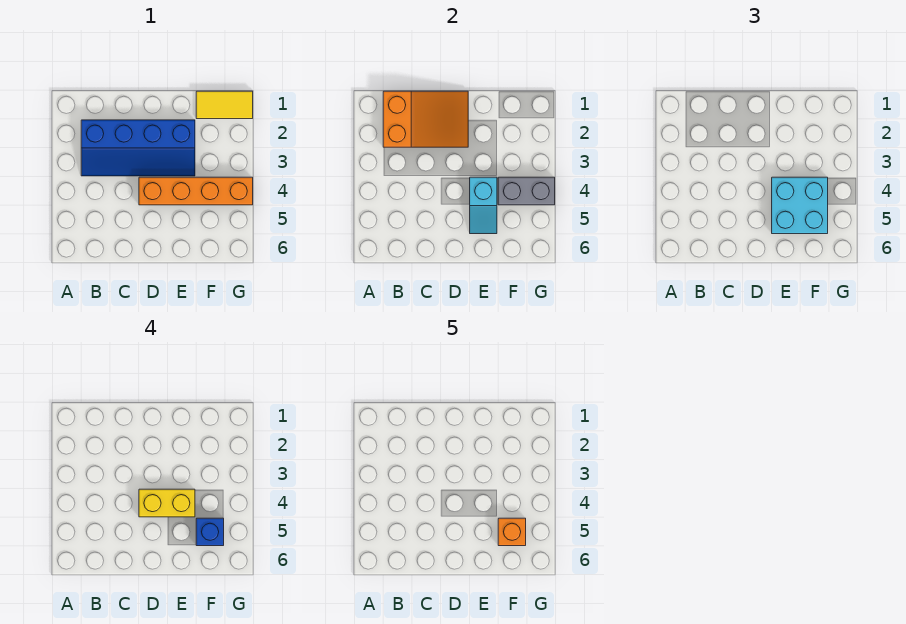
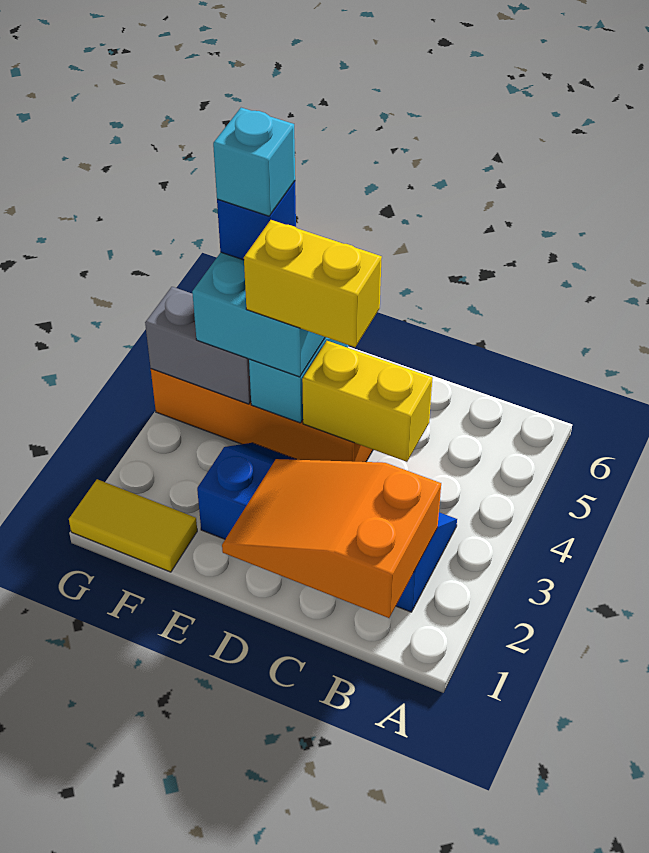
none -> yellow brick C4:D4 level 2
orange brick F5 level 5 -> cyan brick F5 level 5

